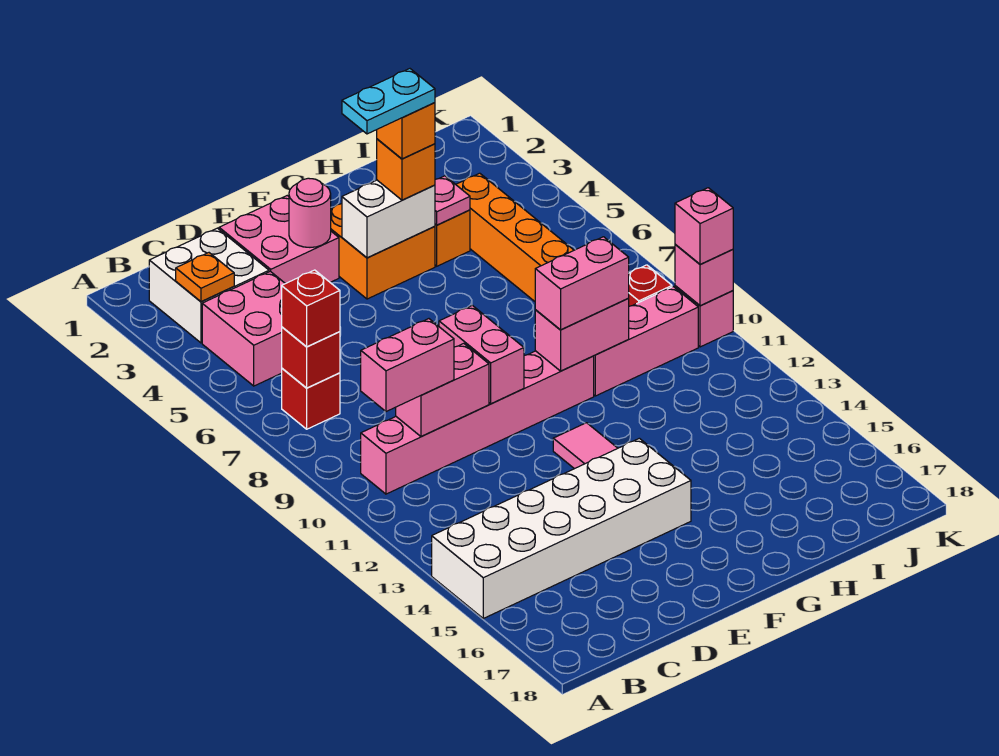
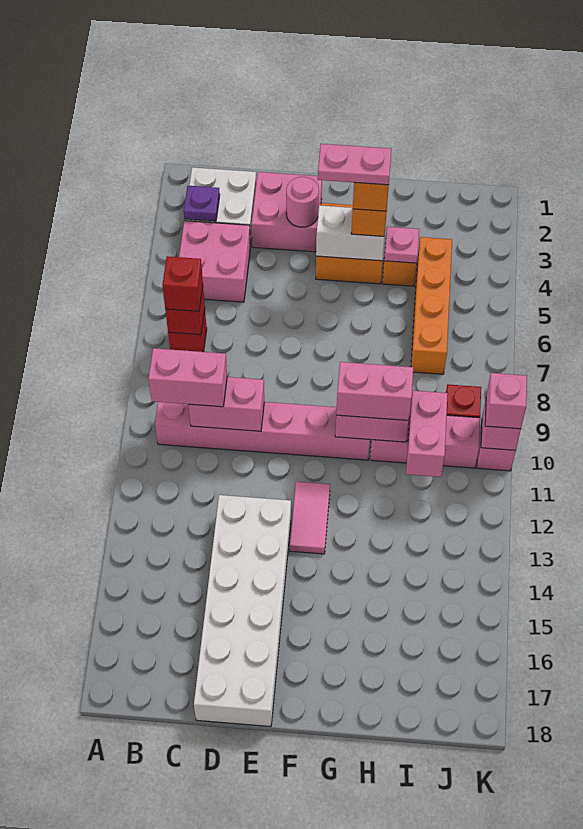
white brick A14:F15 level 1 -> white brick D13:E18 level 1
orange plate B3 level 2 -> purple plate B3 level 2
pink brick E9:E10 level 2 -> pink brick I10:I11 level 2
cyan plate F4:G4 level 5 -> pink plate F4:G4 level 5

